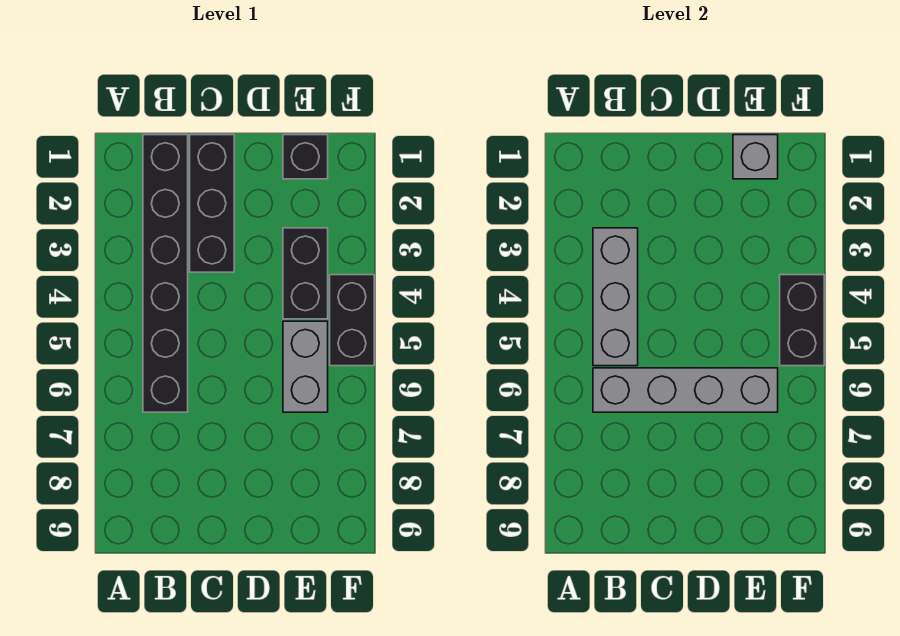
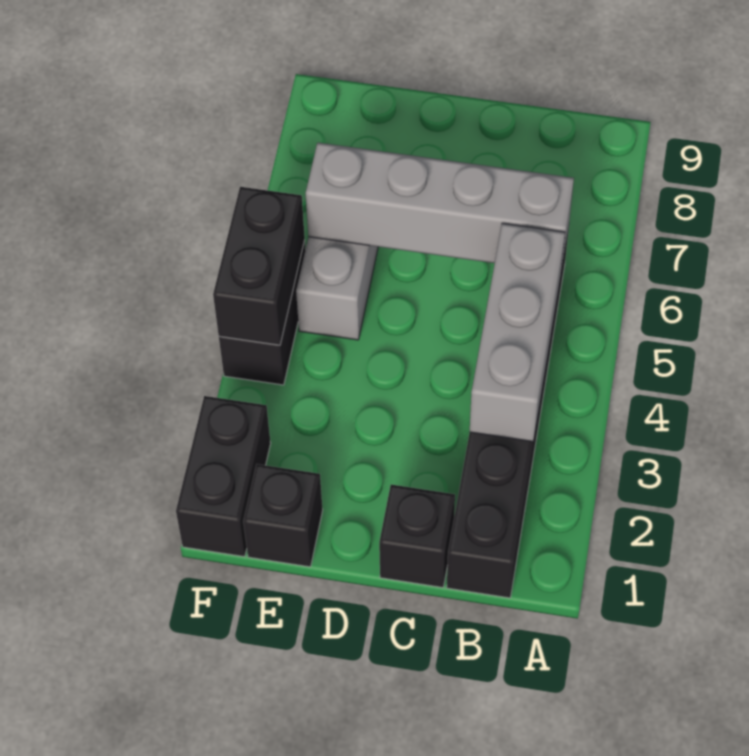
black brick C1:C3 level 1 -> black brick C1 level 1
grey brick E1 level 2 -> none
black brick E3:E4 level 1 -> black brick F1:F2 level 1

